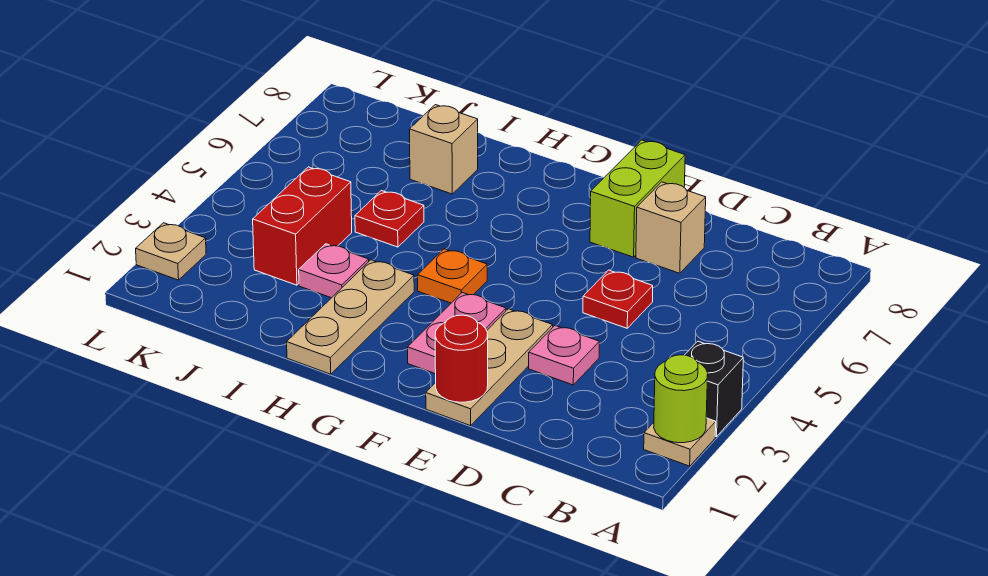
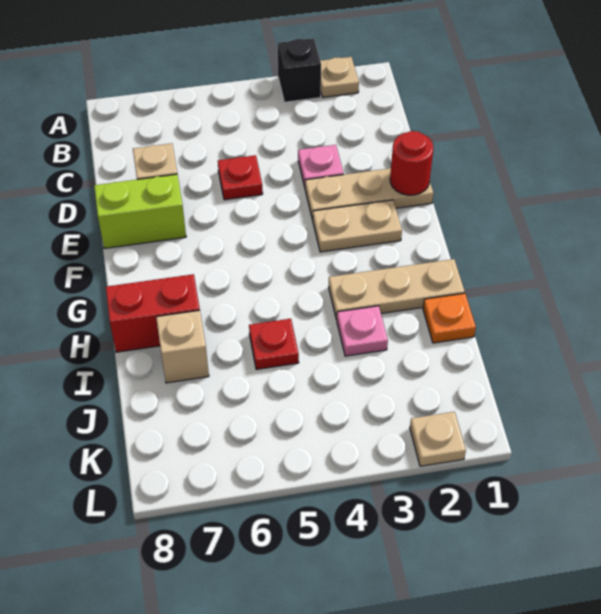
lime round brick A2 level 2 -> none
pink plate F2:F3 level 1 -> tan plate F2:F3 level 1
orange plate G4 level 1 -> orange plate I1 level 1
red brick J3:J4 level 1 -> red brick H7:H8 level 1

